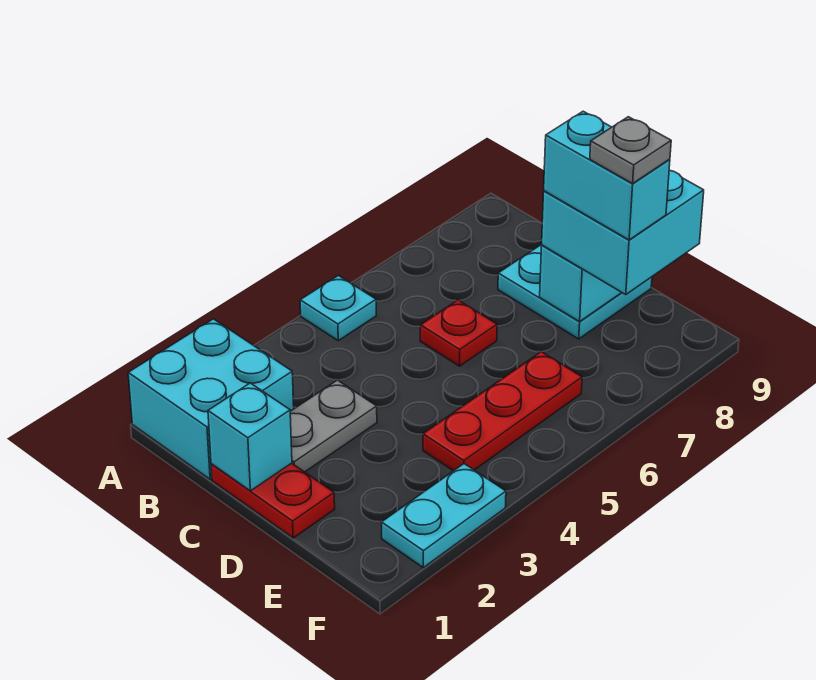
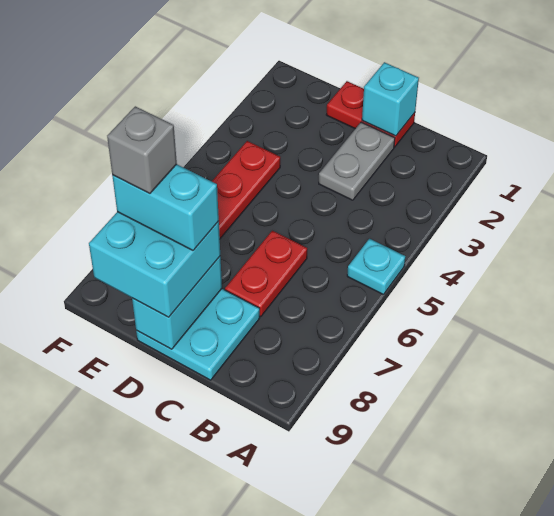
cyan brick A1:B2 level 1 -> none
red plate C6 level 1 -> red plate C6:C7 level 1
grey plate E8 level 5 -> grey brick E8 level 5
cyan plate F2:F3 level 1 -> none

